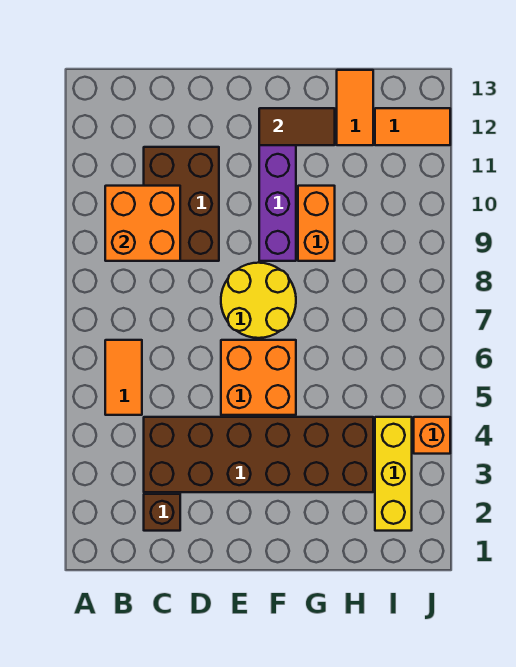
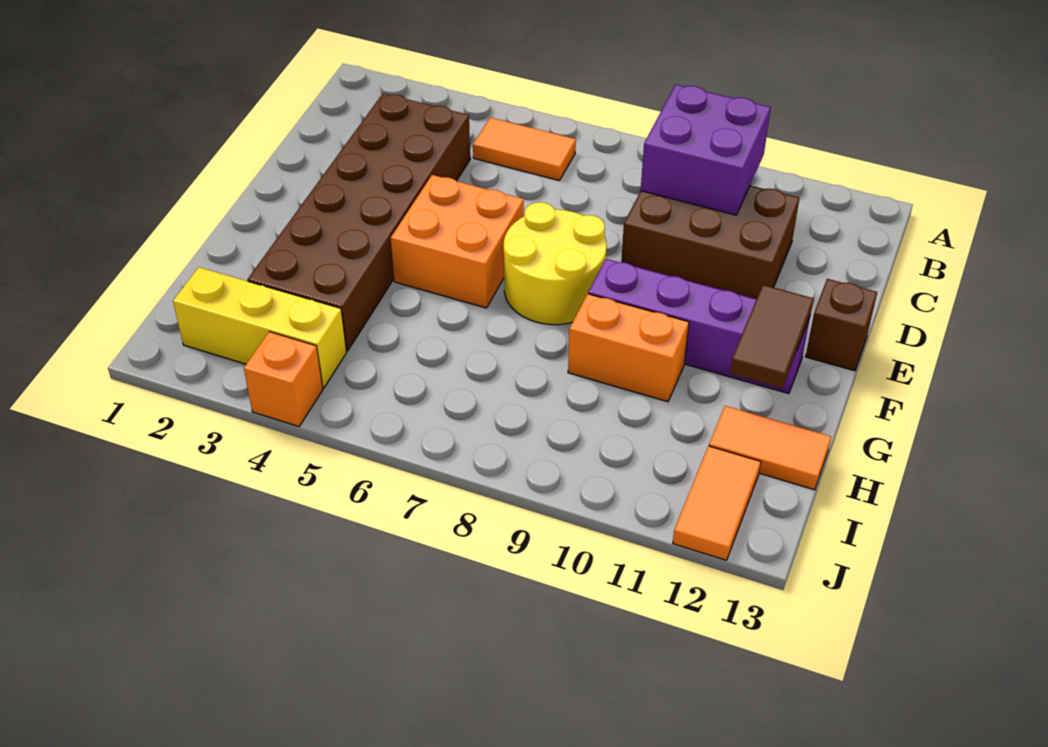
orange brick B9:C10 level 2 -> purple brick B9:C10 level 2
brown brick C2 level 1 -> brown brick E13 level 1

